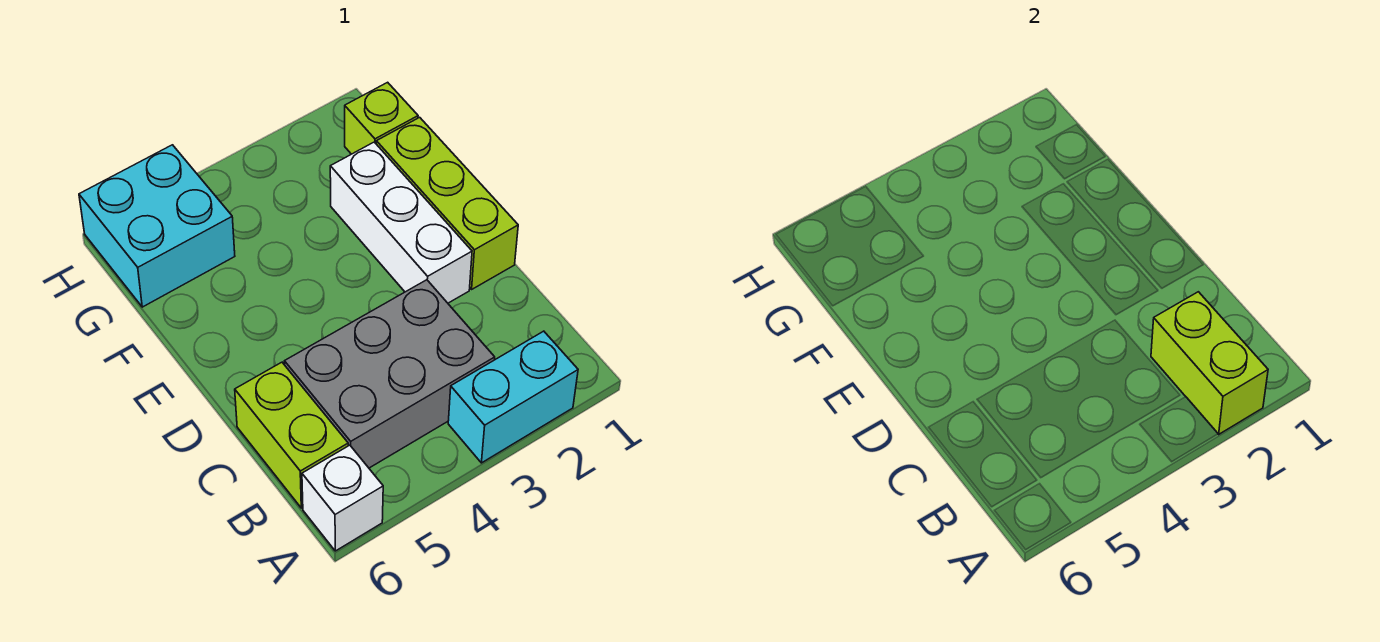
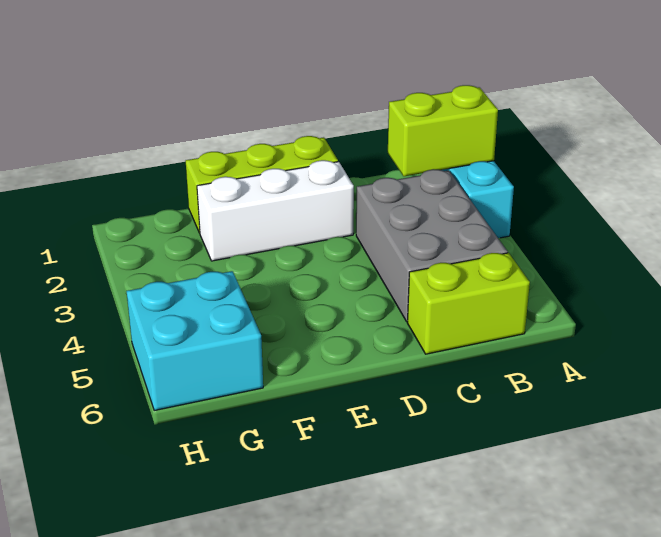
white brick A6 level 1 -> none
lime brick G1 level 1 -> none

